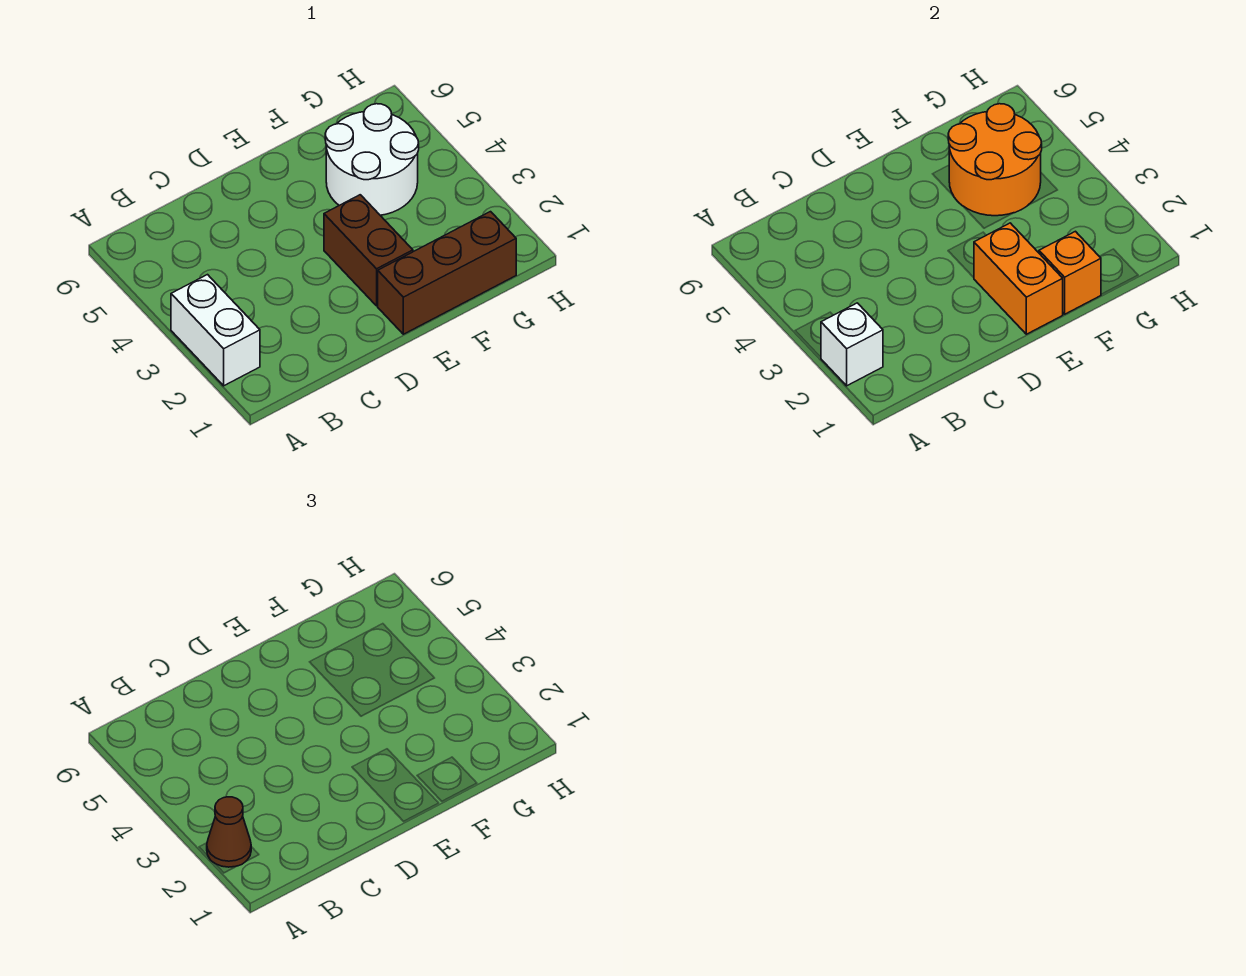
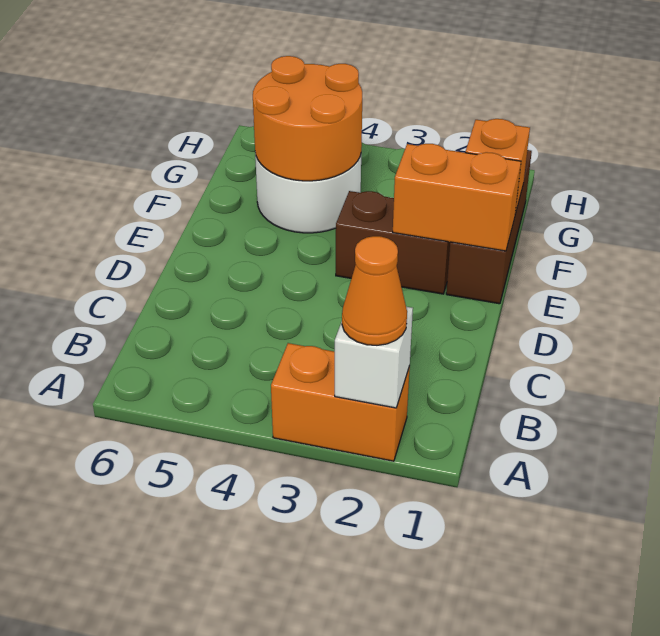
white brick A2:A3 level 1 -> orange brick A2:A3 level 1
brown cone A2 level 3 -> orange cone A2 level 3

